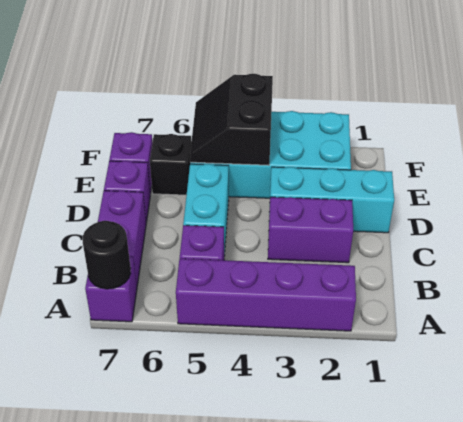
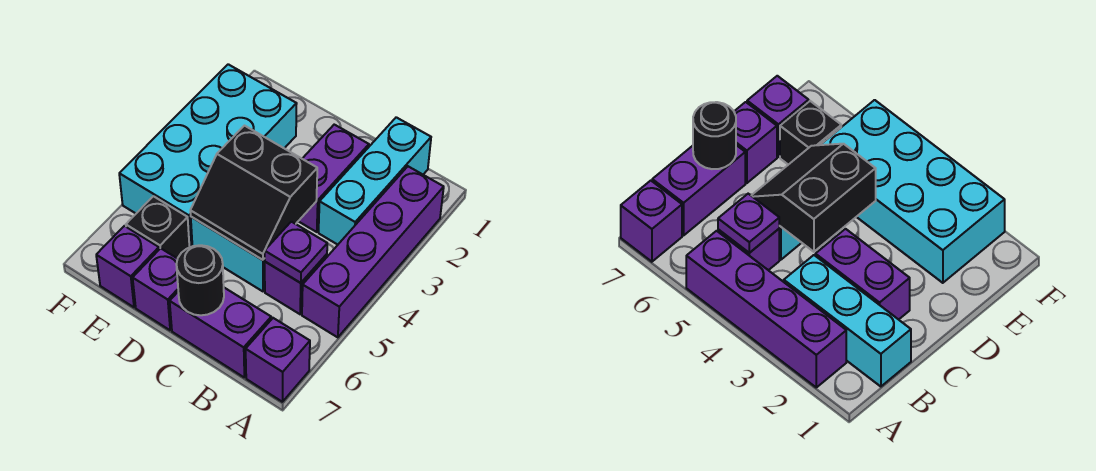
black round brick A7 level 2 -> black round brick C7 level 2
none -> purple plate B5 level 2
cyan brick D1:D3 level 1 -> cyan brick B1:B3 level 1
black slope E4:F5 level 2 top 4 -> black slope C4:D5 level 2 top 4

